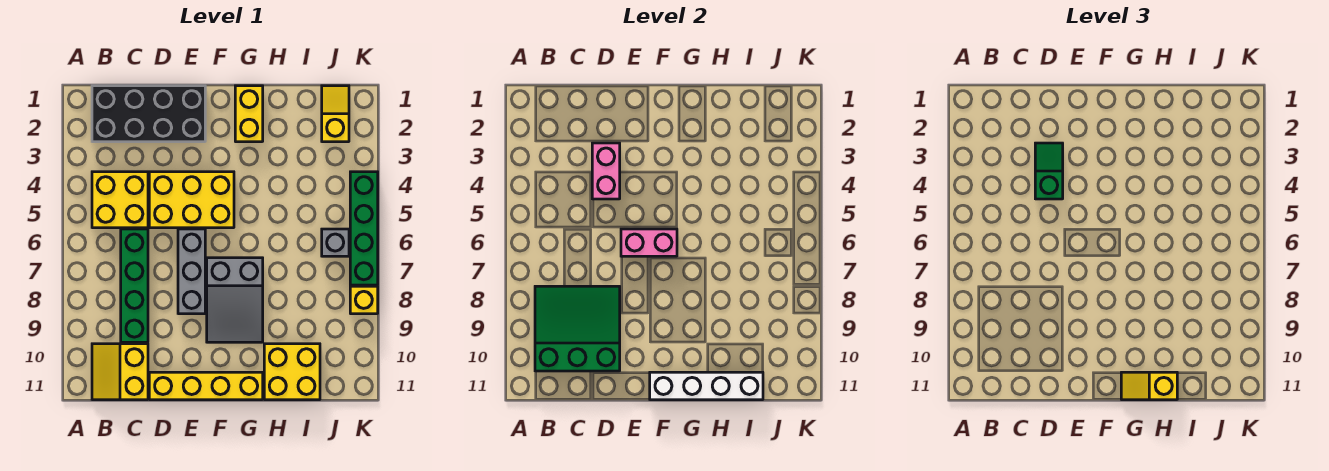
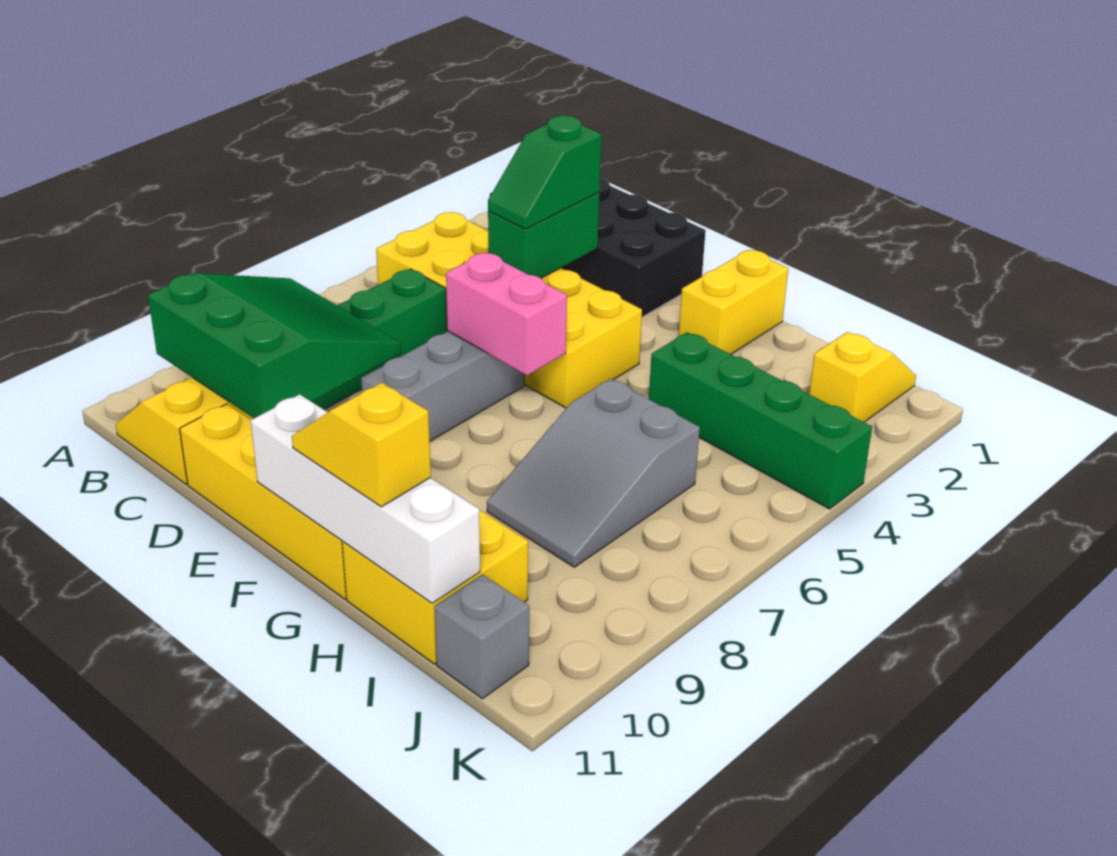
pink brick D3:D4 level 2 -> green brick D3:D4 level 2
green slope D3:D4 level 3 top 4 -> green slope D3:D4 level 3 top 3
grey slope F7:G9 level 1 top 7 -> grey slope H6:I8 level 1 top 6
grey brick J6 level 1 -> grey brick J11 level 1
green brick K4:K7 level 1 -> green brick H4:K4 level 1
yellow brick K8 level 1 -> none

